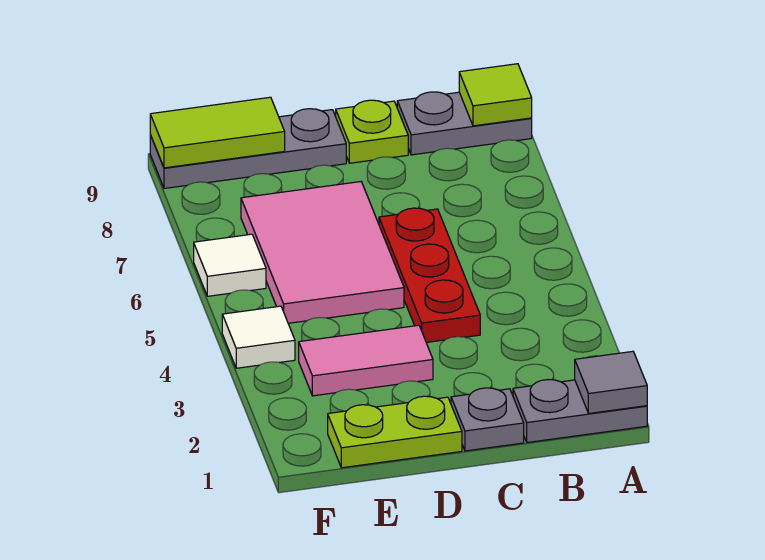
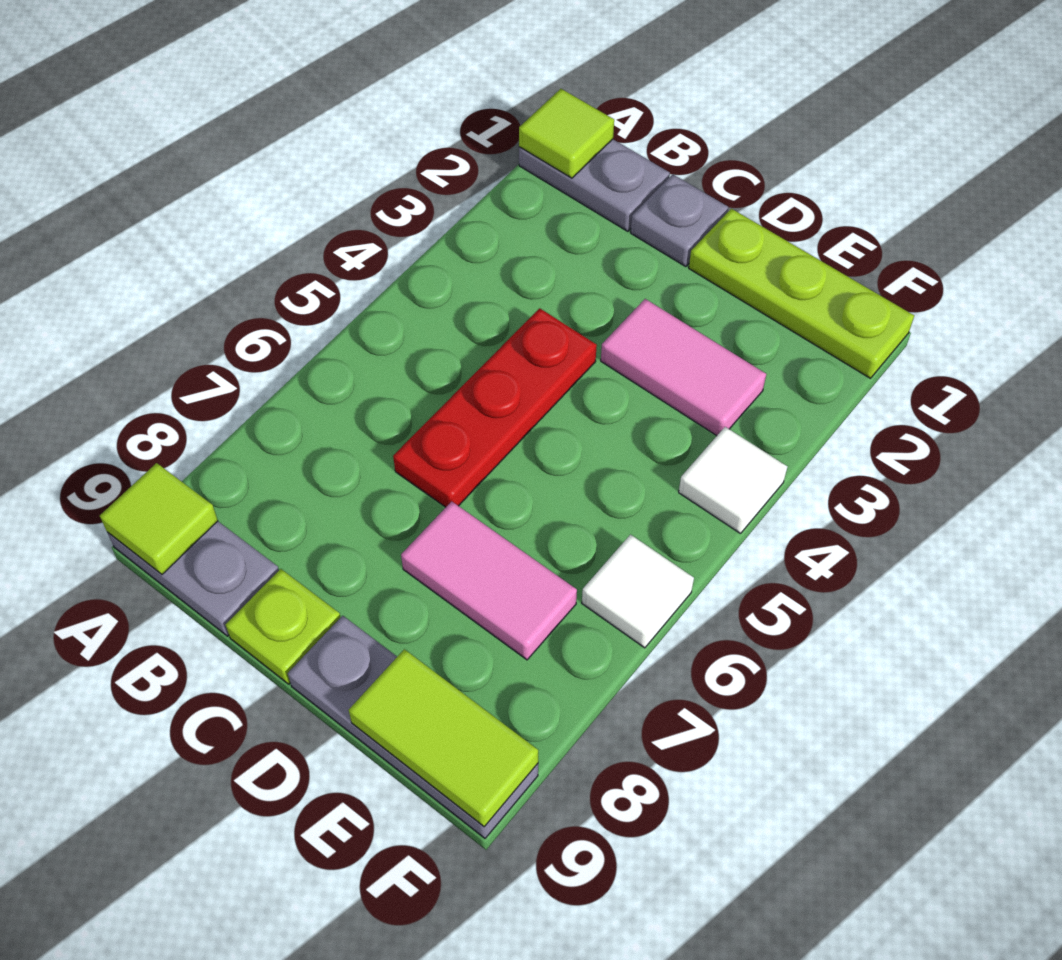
grey tile A1 level 2 -> lime tile A1 level 2
lime plate D1:E1 level 1 -> lime plate D1:F1 level 1
pink tile D5:E7 level 1 -> pink tile D7:E7 level 1

